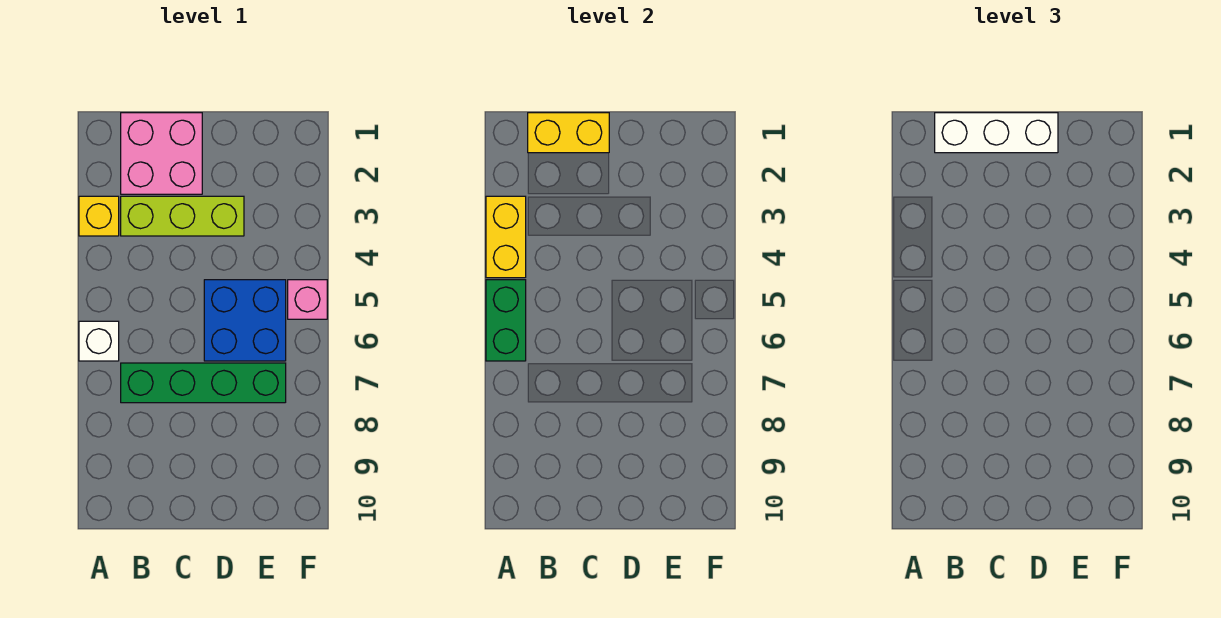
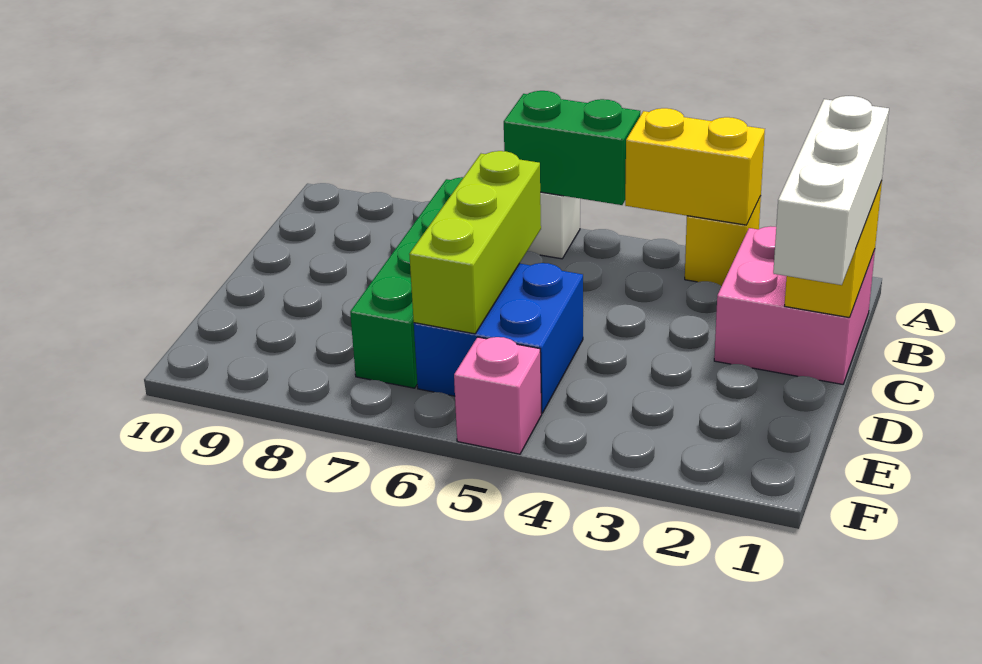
lime brick B3:D3 level 1 -> lime brick C6:E6 level 2

